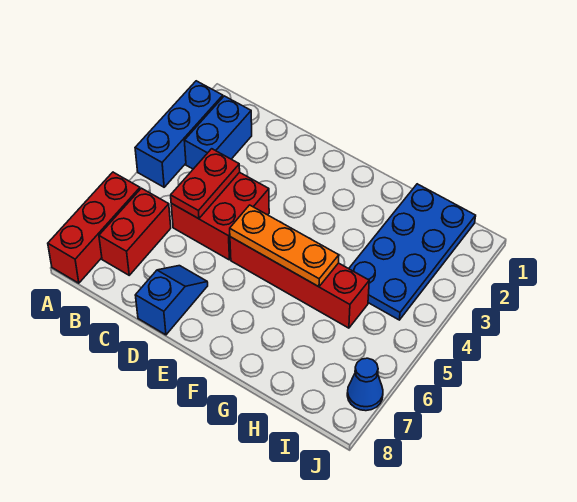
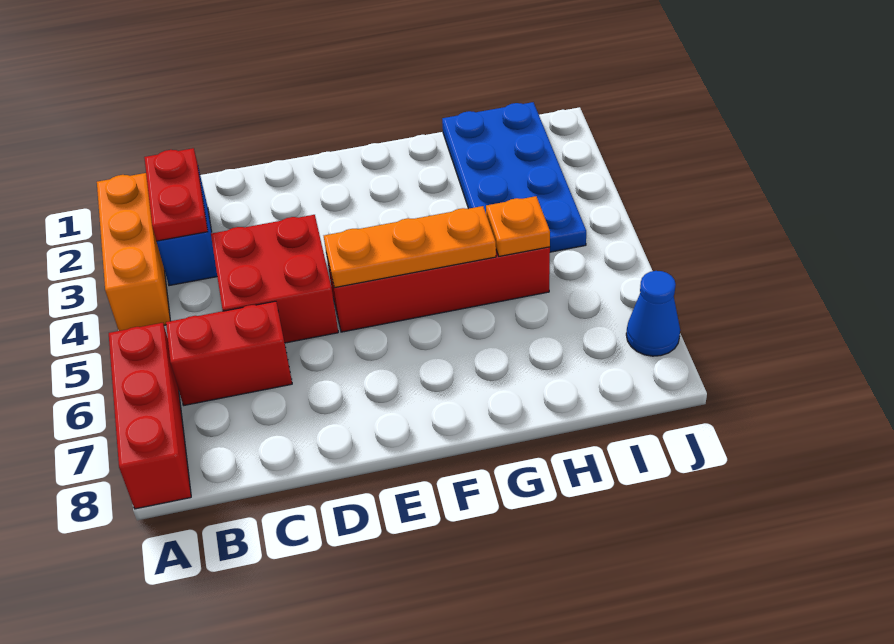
blue brick A2:A4 level 1 -> orange brick A2:A4 level 1
red brick B6:B7 level 1 -> red brick B6:C6 level 1
red plate C4:C5 level 2 -> red plate B2:B3 level 2
blue slope D7:D8 level 1 top 8 -> none
none -> orange plate H5 level 2

